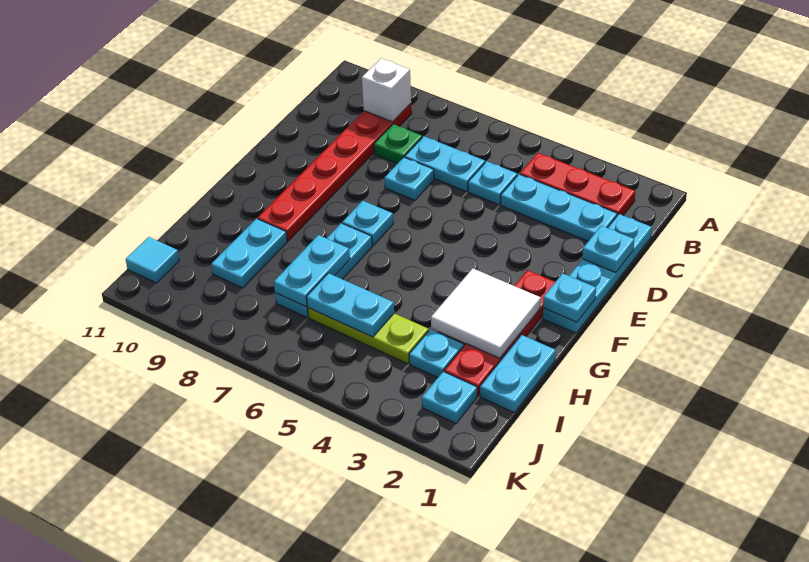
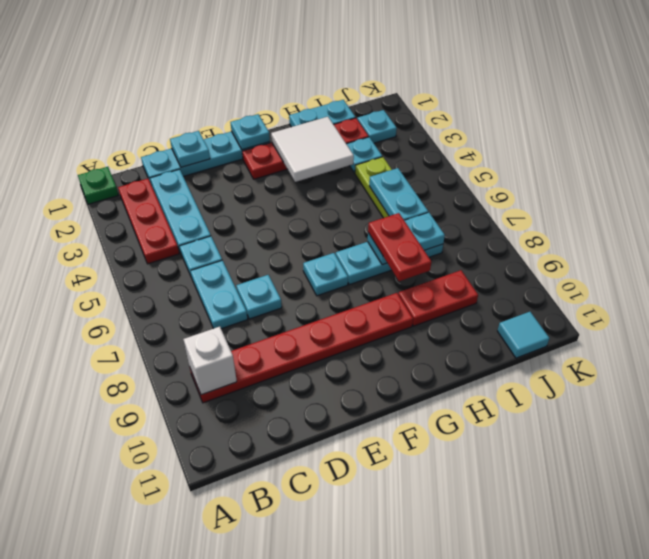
green plate C8 level 1 -> green plate A1 level 1
none -> red plate H7:H8 level 3
cyan plate H9:I9 level 1 -> red plate H9:I9 level 1

